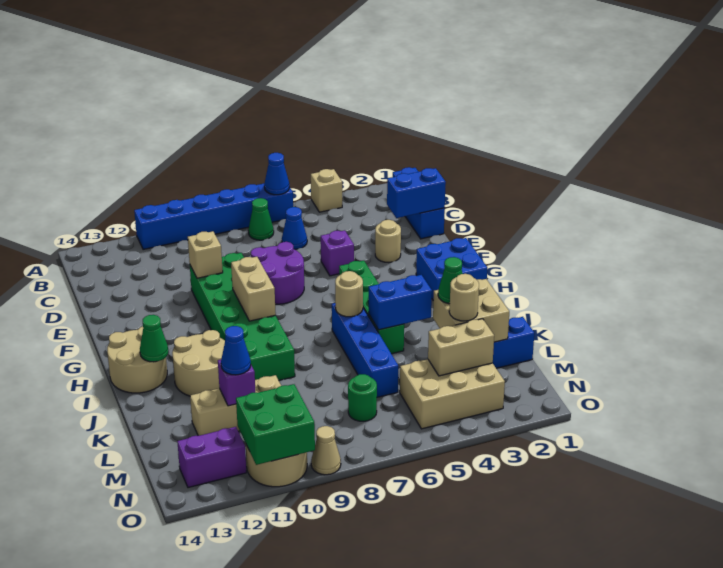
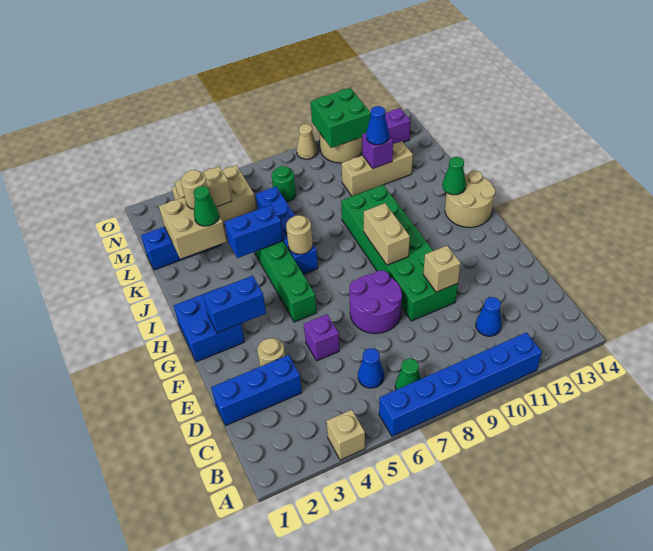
blue cone A6 level 2 -> blue cone C11 level 1
blue brick B1:D1 level 1 -> blue brick D1:D3 level 1
blue brick D1:D2 level 2 -> blue brick G2:G3 level 2
tan round brick I11:J12 level 1 -> none

